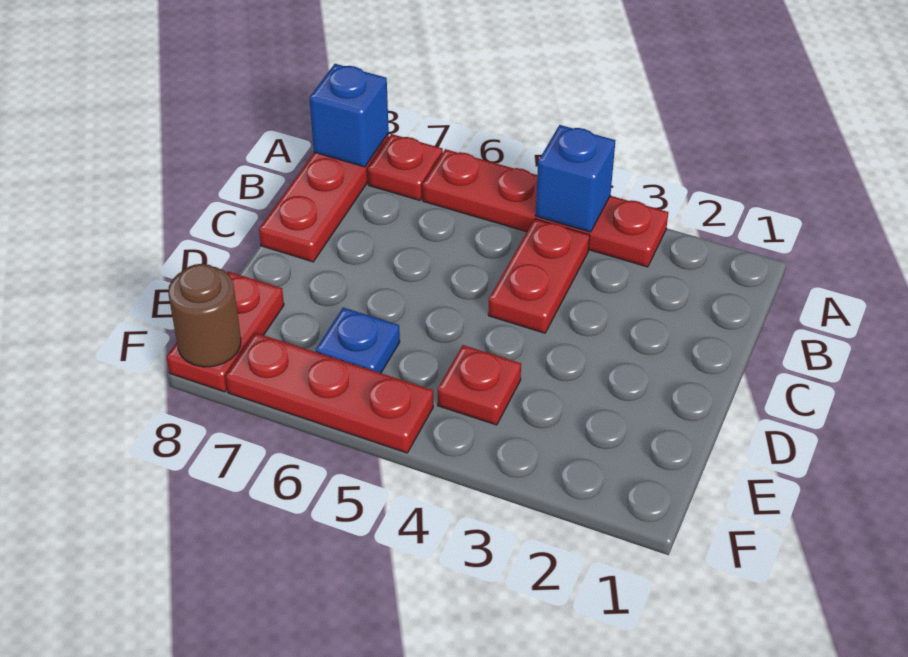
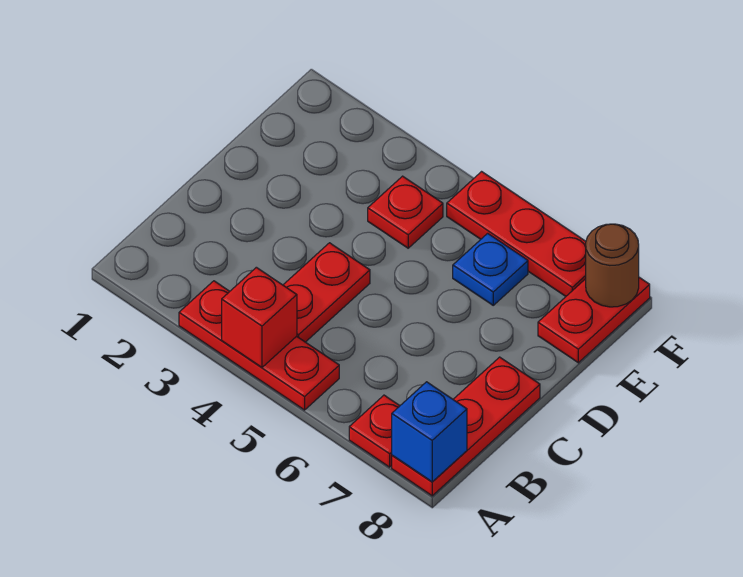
red plate A3:A6 level 1 -> red plate A3:A5 level 1
blue brick A4 level 2 -> red brick A4 level 2

